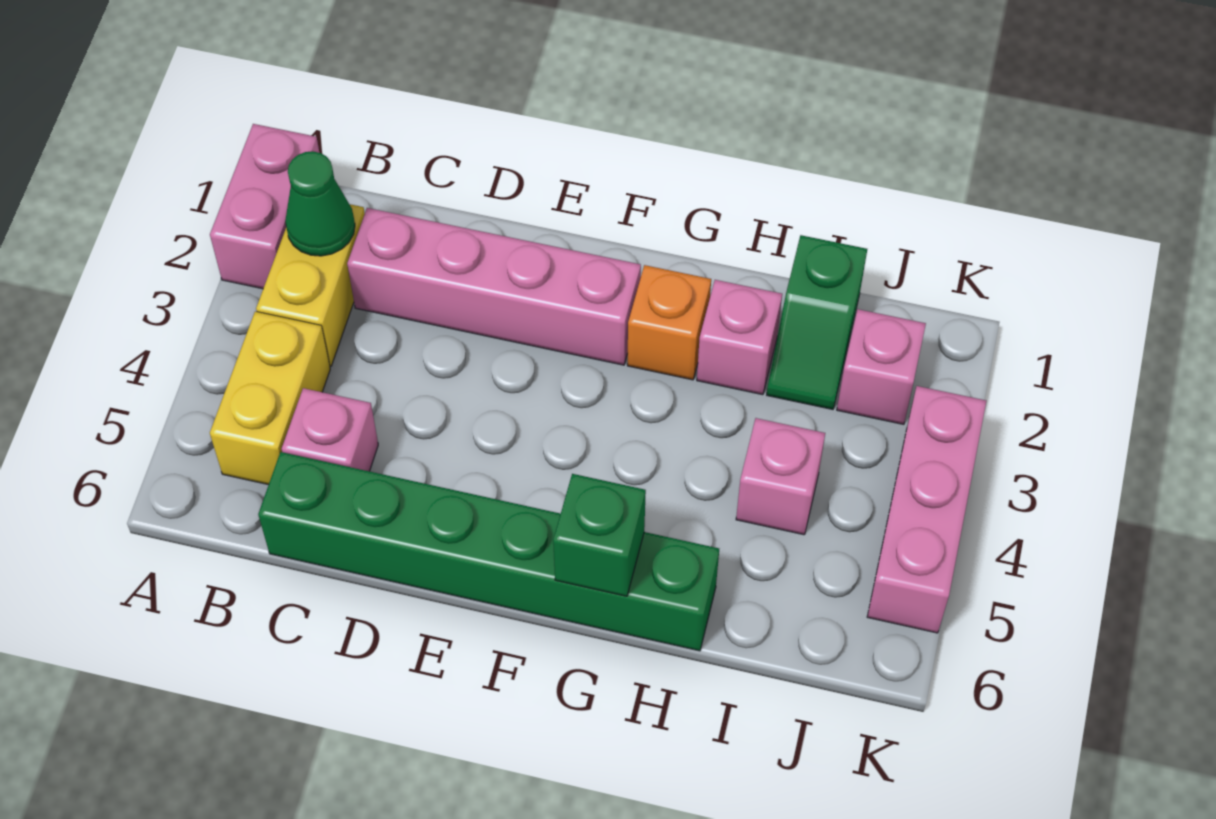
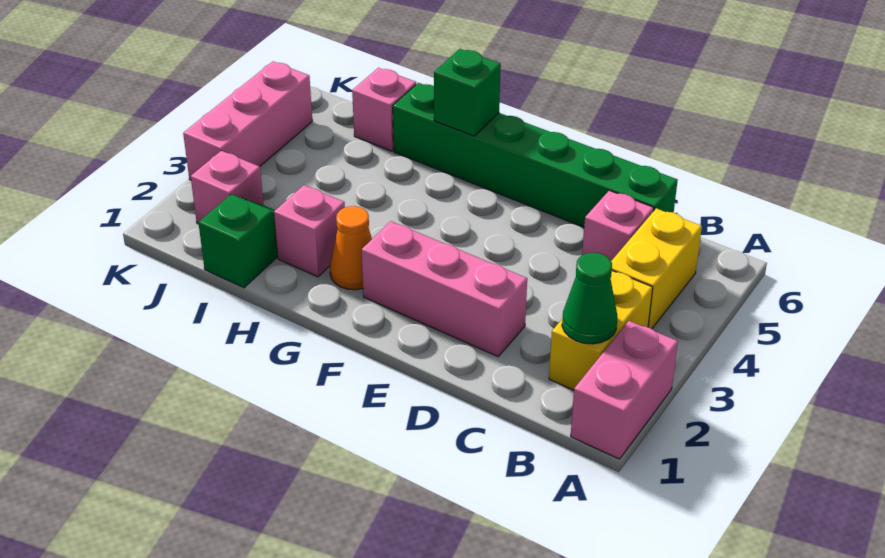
pink brick C2:F2 level 1 -> pink brick D2:F2 level 1
orange brick G2 level 1 -> orange cone G2 level 1
pink brick I4 level 1 -> pink brick I6 level 1

